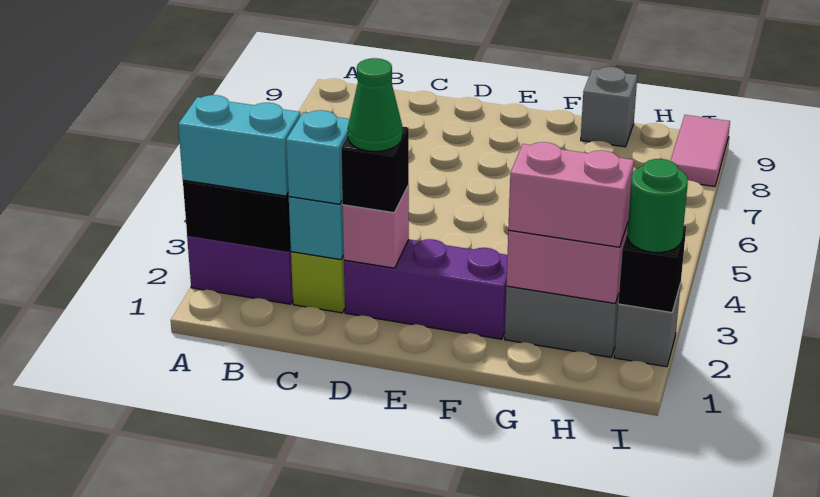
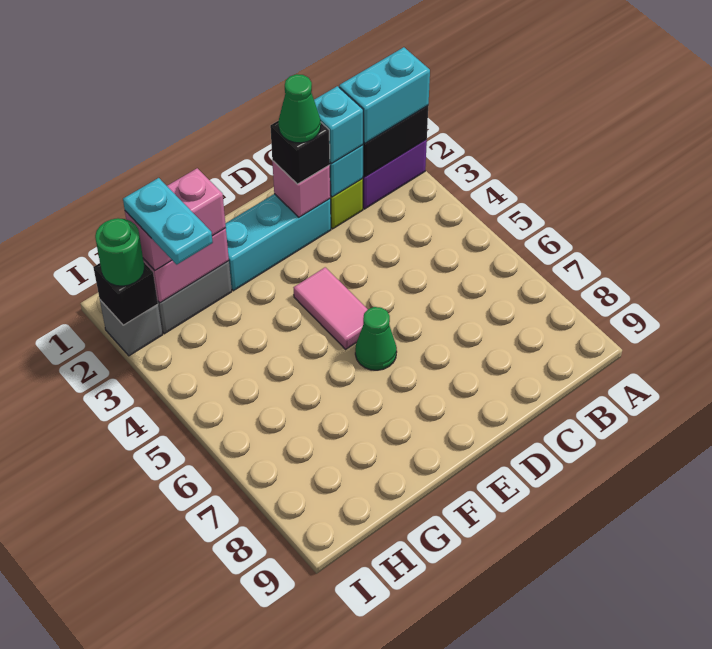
purple brick D2:F2 level 1 -> cyan brick D2:F2 level 1
none -> green cone E6 level 1
grey brick G9 level 1 -> none
none -> cyan plate H2:H3 level 4
pink tile I8:I9 level 1 -> pink tile E4:E5 level 1

